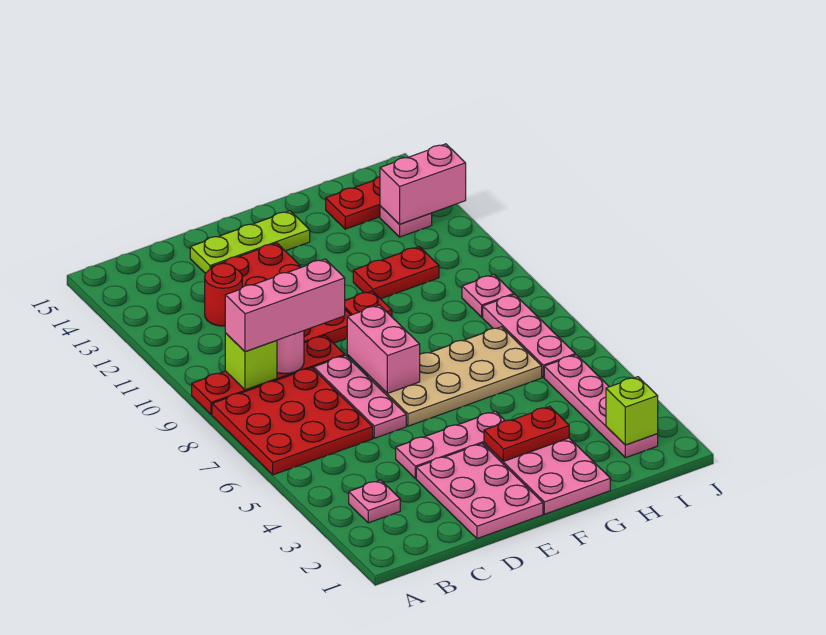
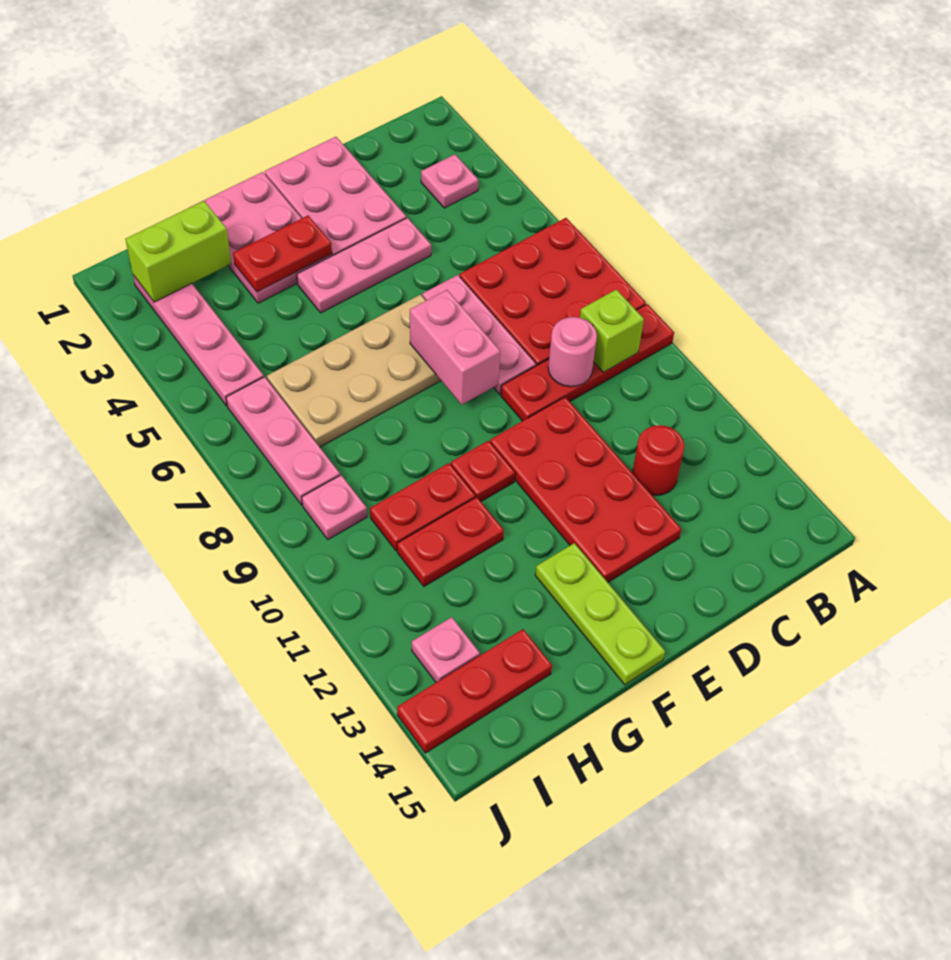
pink brick B9:D9 level 3 -> none
lime plate D14:F14 level 1 -> lime plate F13:F15 level 1
none -> red plate G10:H10 level 1
lime brick I2 level 2 -> lime brick H2:I2 level 2
pink brick I13:J13 level 2 -> none

